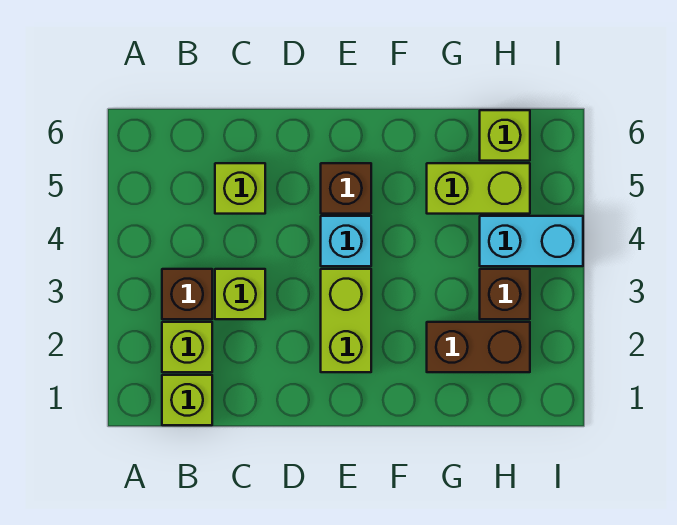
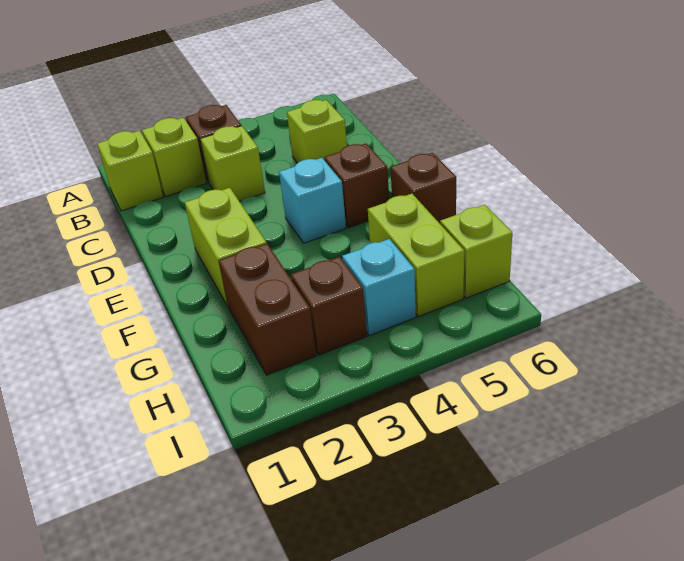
lime brick E2:E3 level 1 -> lime brick E2:F2 level 1
none -> brown brick F6 level 1
cyan brick H4:I4 level 1 -> cyan brick H4 level 1

